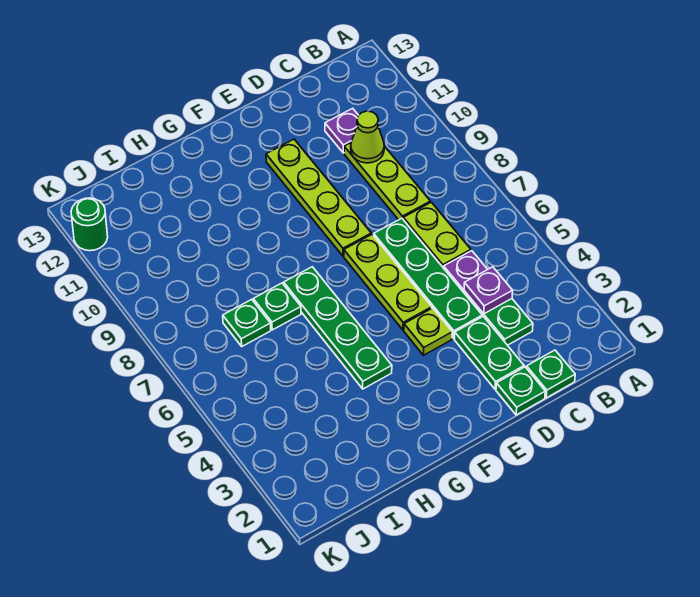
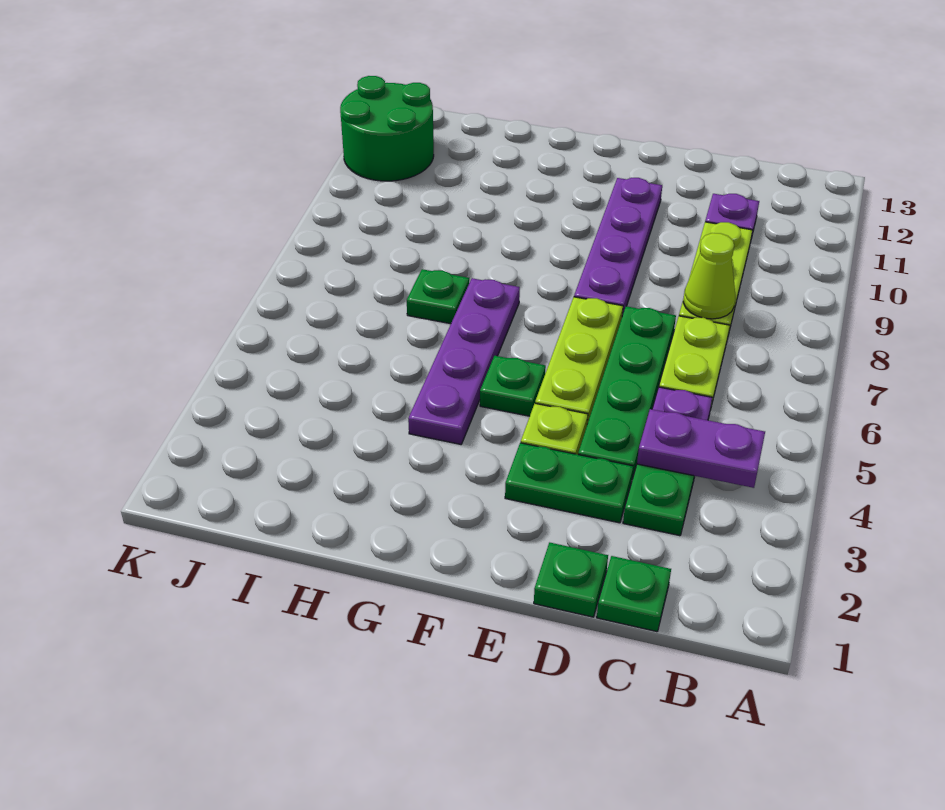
purple plate C4 level 2 -> purple plate B4:C4 level 2
lime cone C10 level 2 -> lime cone C8 level 2
green plate D2:D3 level 1 -> green plate D3:E3 level 1
lime plate E8:E11 level 1 -> purple plate E8:E11 level 1
green plate G4:G7 level 1 -> purple plate G4:G7 level 1
green plate I7 level 1 -> green plate F5 level 1
green round brick K12 level 1 -> green round brick J11:K12 level 1

